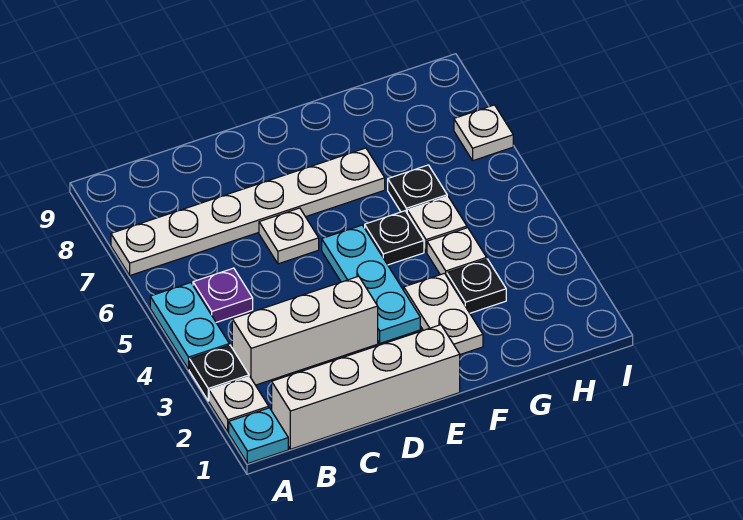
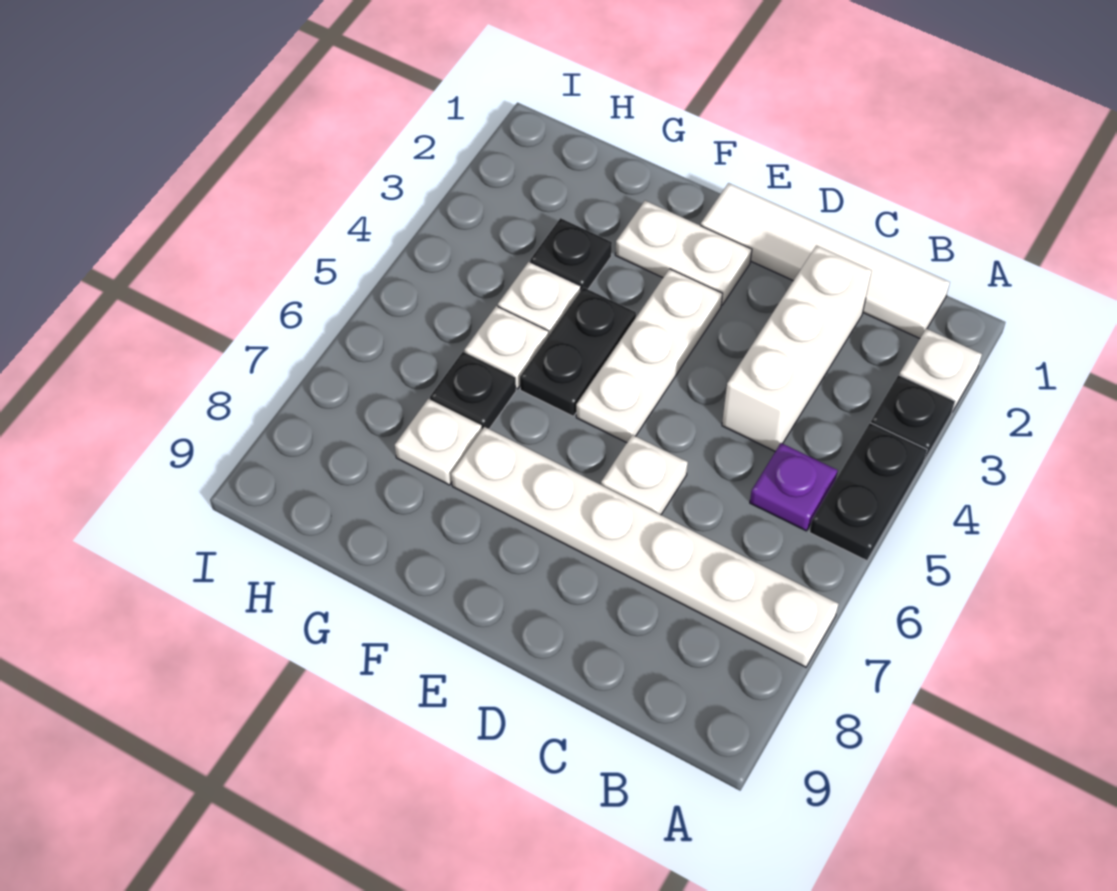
cyan plate A1 level 1 -> none
cyan plate A4:A5 level 1 -> black plate A4:A5 level 1
white brick B1:E1 level 1 -> white tile B1:E1 level 1
white brick B3:D3 level 1 -> white brick C2:C4 level 1
cyan plate E3:E5 level 1 -> white plate E3:E5 level 1
white plate F2:F3 level 1 -> white plate E2:F2 level 1
black plate F5 level 1 -> black plate F4:F5 level 1
white plate I7 level 1 -> white plate G7 level 1

